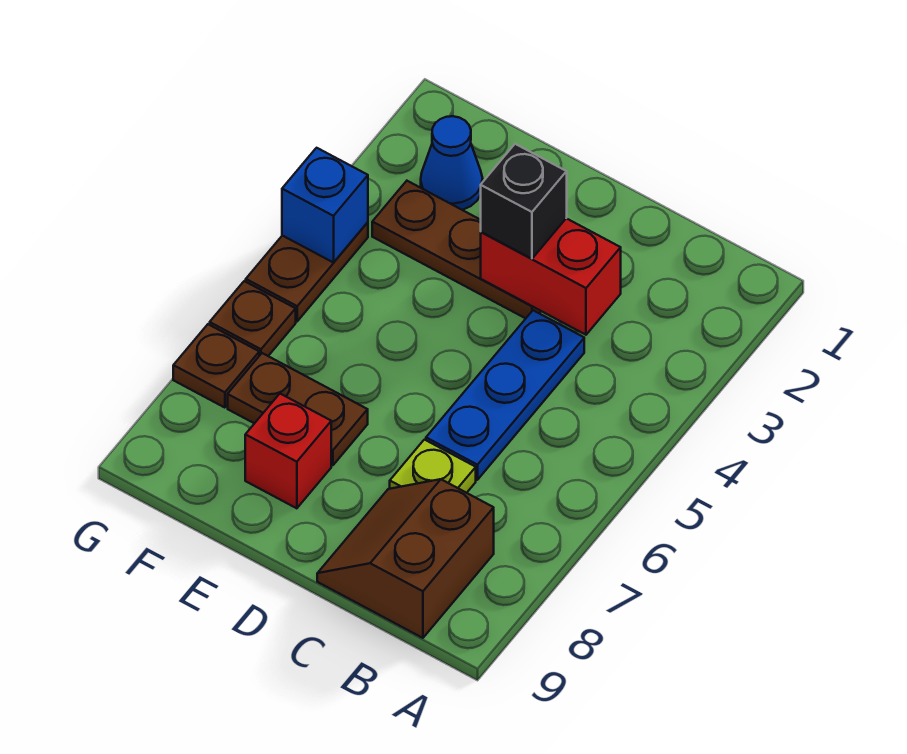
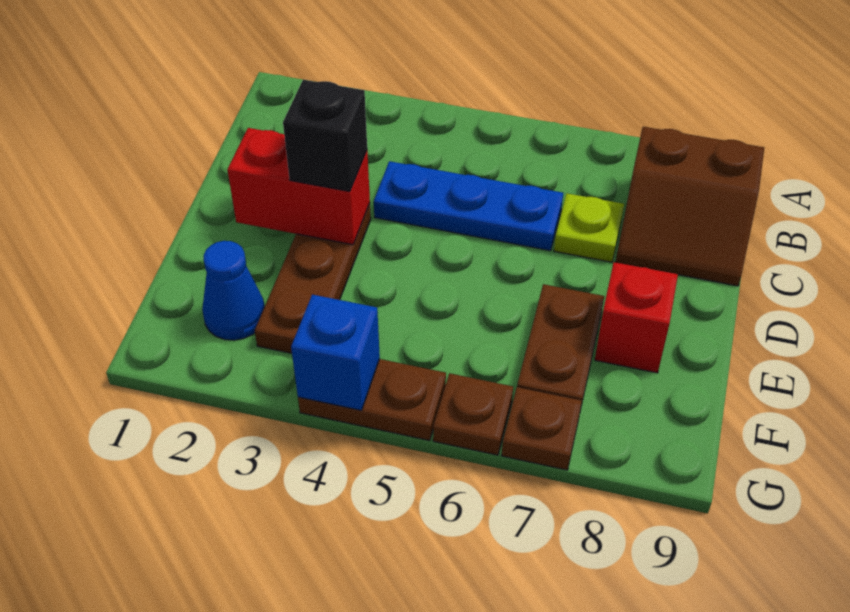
red brick C3:D3 level 2 -> red brick D2:D3 level 2

